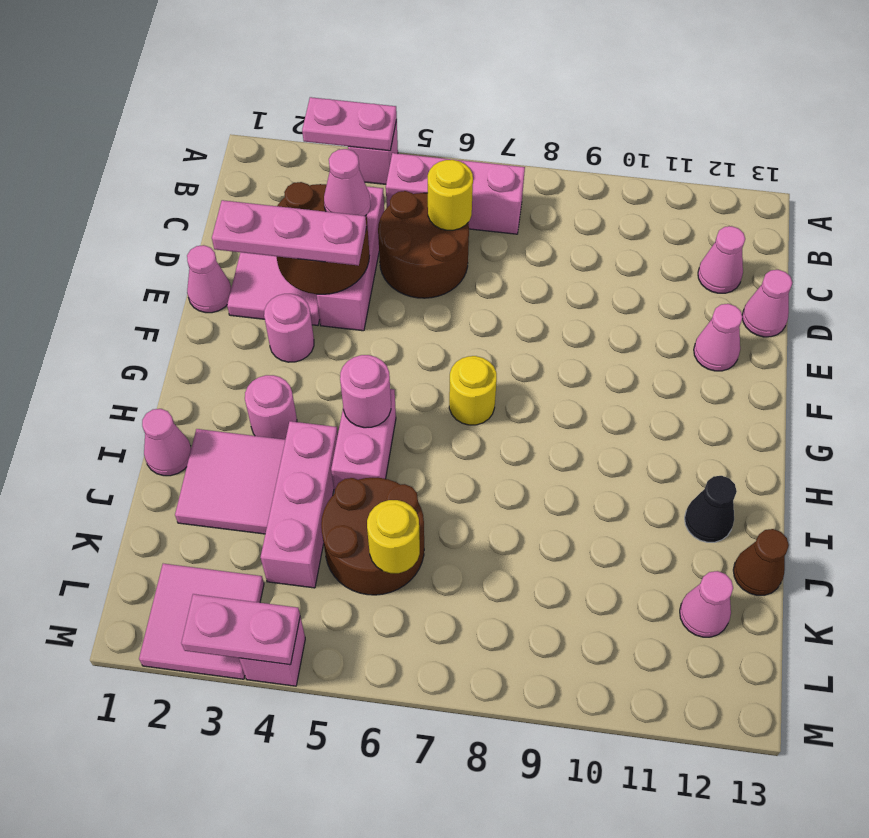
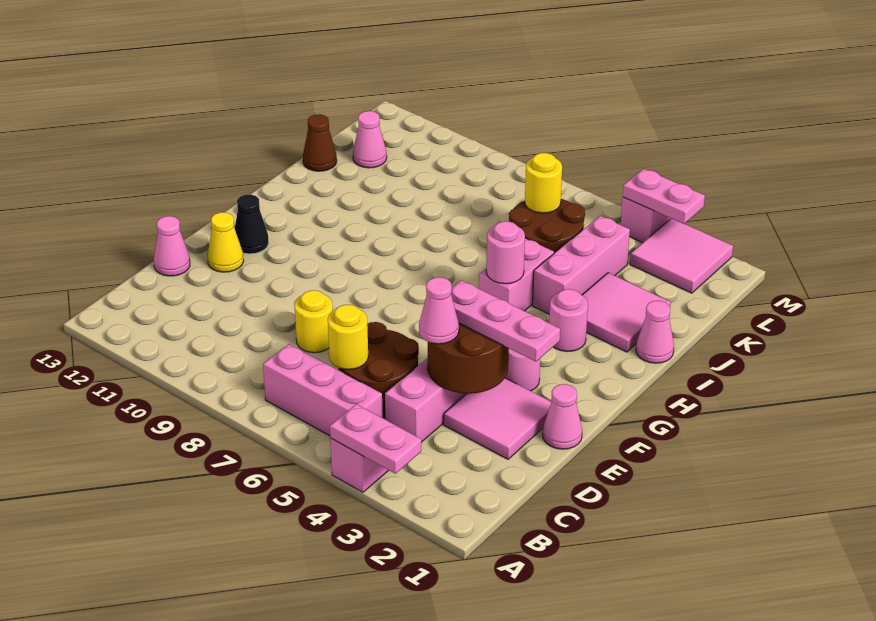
pink cone C12 level 1 -> none
pink cone E12 level 1 -> yellow cone E12 level 1
yellow round brick G7 level 1 -> yellow round brick D8 level 1
black cone I12 level 1 -> black cone F12 level 1

